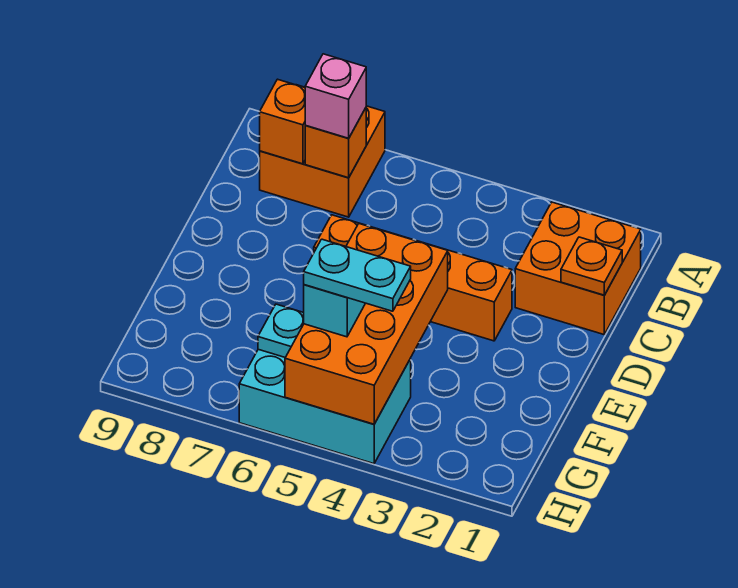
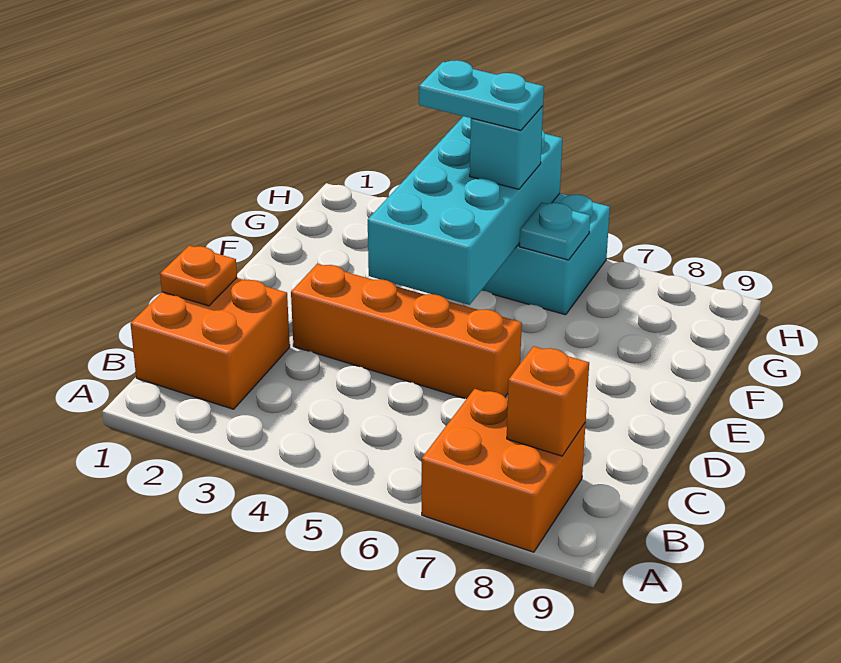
orange brick B7 level 2 -> none
pink brick B7 level 3 -> none
orange brick E4:H5 level 2 -> cyan brick E4:H5 level 2

